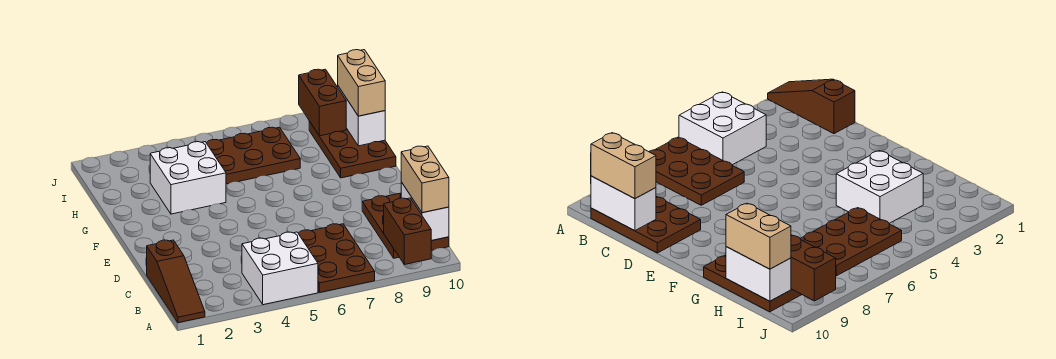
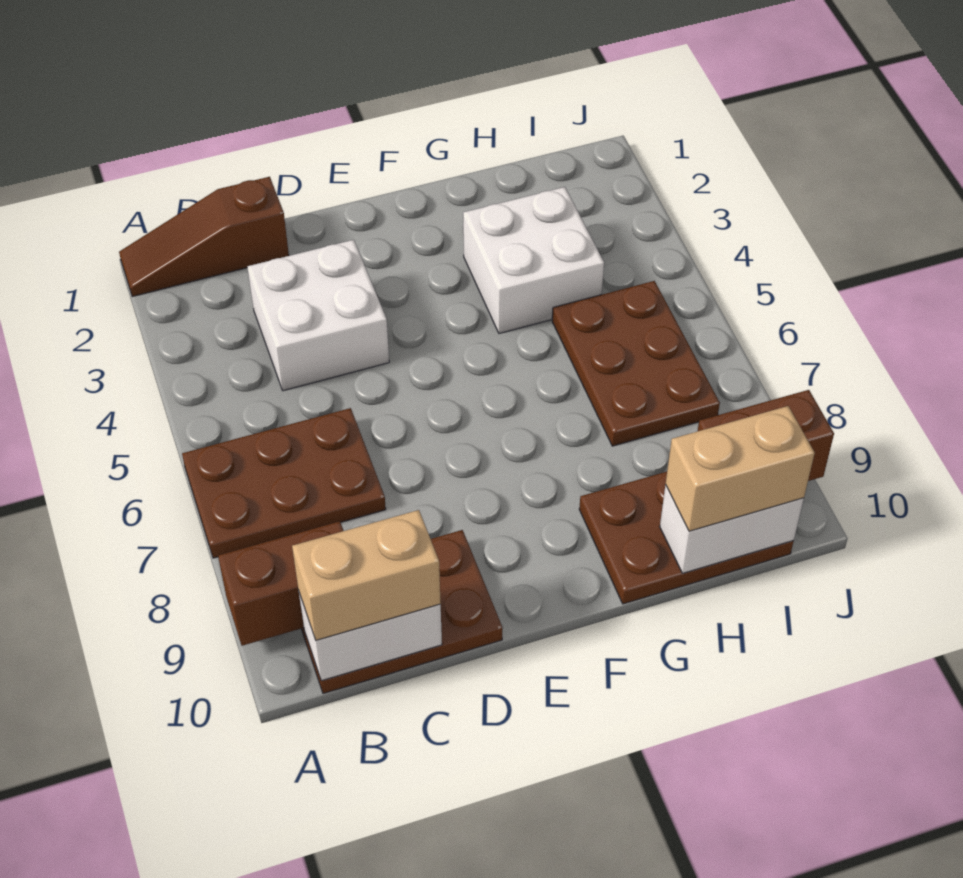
white brick A4:B5 level 1 -> white brick C3:D4 level 1

